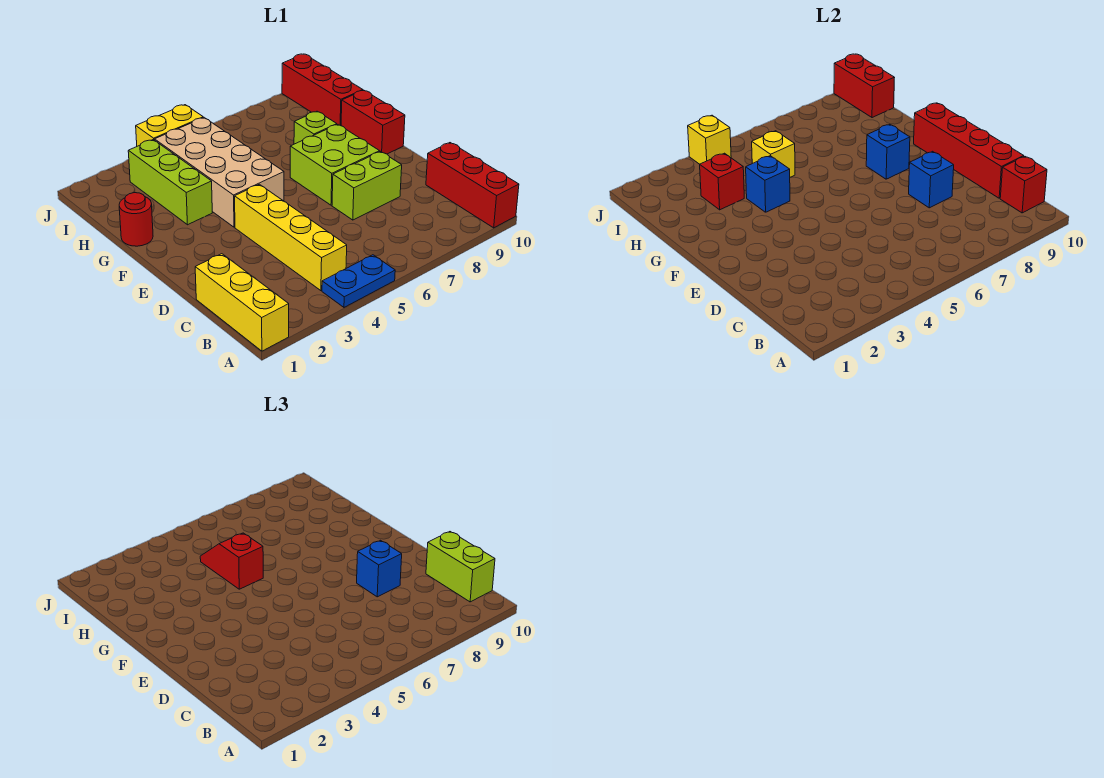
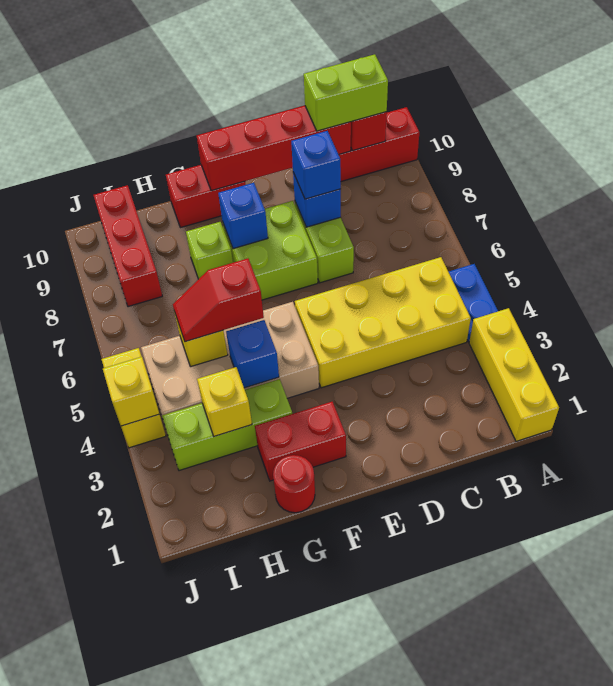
yellow brick A1:C1 level 1 -> yellow brick A1:A3 level 1
yellow brick B4:E4 level 1 -> yellow brick B4:E5 level 1
red brick H3 level 2 -> yellow brick H3 level 2
red brick H10:J10 level 1 -> red brick I8:I10 level 1
red brick I10:J10 level 2 -> red brick F2:G2 level 1

